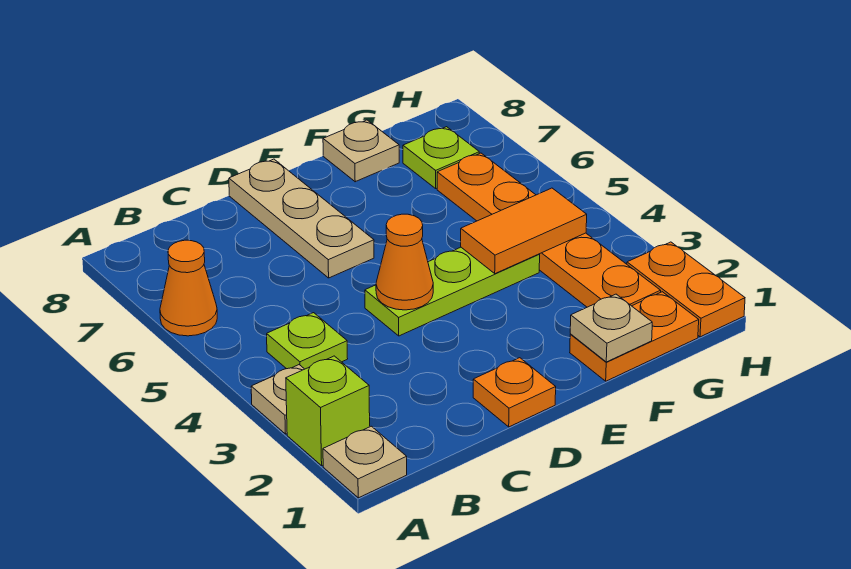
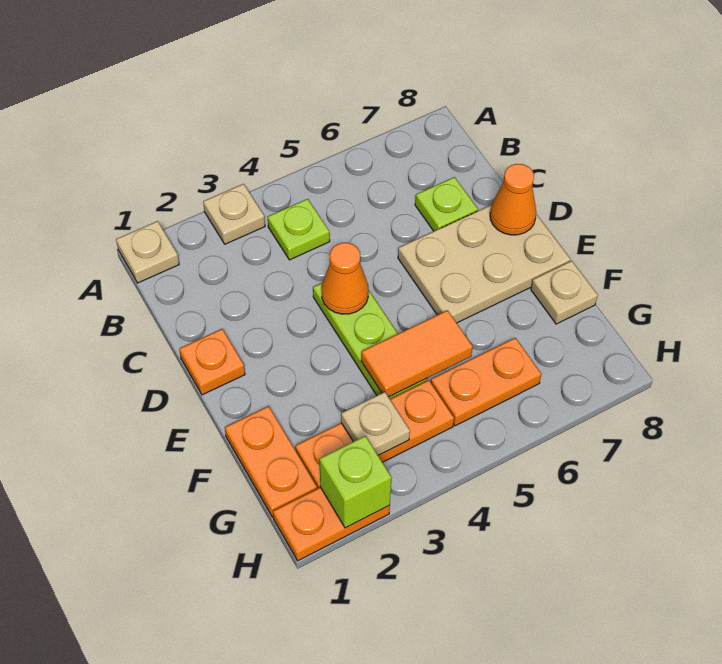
lime brick A2 level 1 -> lime brick H2 level 2
orange cone A6 level 1 -> orange cone D8 level 2
tan plate D6:D8 level 1 -> tan plate D6:E8 level 1
tan plate F1 level 2 -> tan plate G3 level 2
orange tile F4:G4 level 2 -> orange tile F4:F5 level 2
lime plate G7 level 1 -> lime plate C7 level 1

